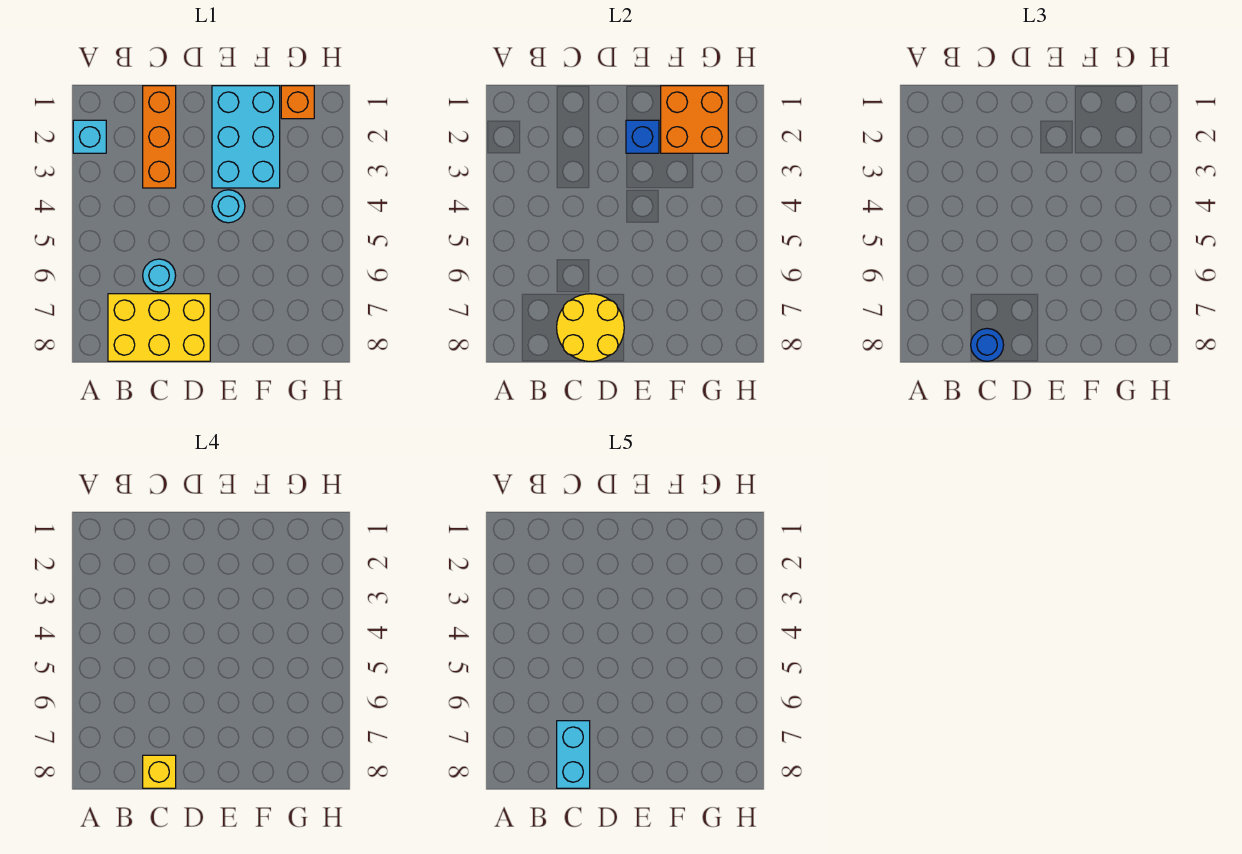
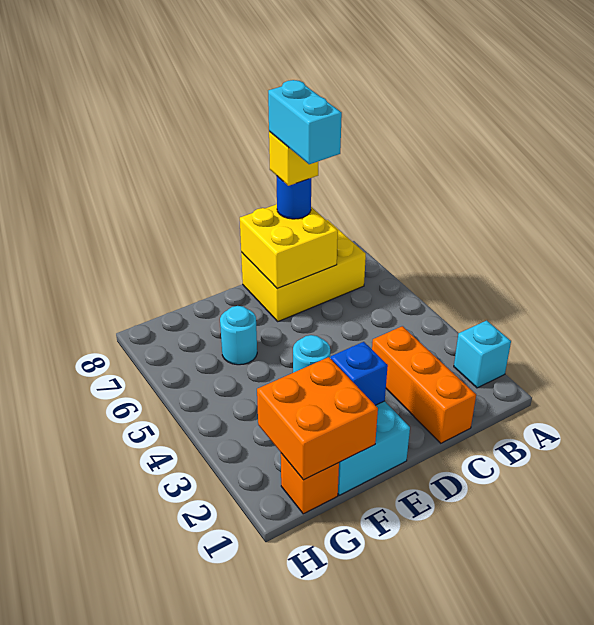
cyan round brick C6 level 1 -> cyan round brick F6 level 1
yellow round brick C7:D8 level 2 -> yellow brick C7:D8 level 2

